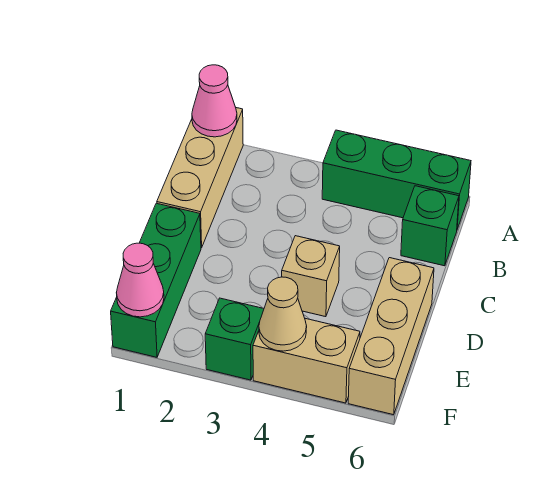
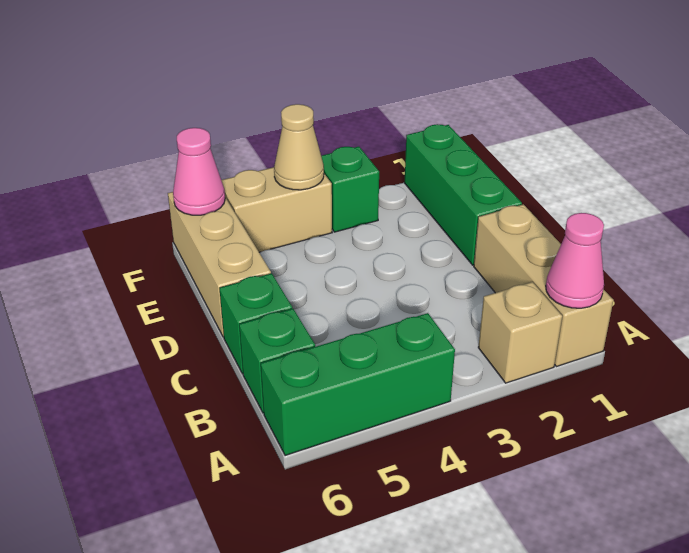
none -> green brick C6 level 1
tan brick D4 level 1 -> tan brick A2 level 1
pink cone F1 level 2 -> pink cone F6 level 2

